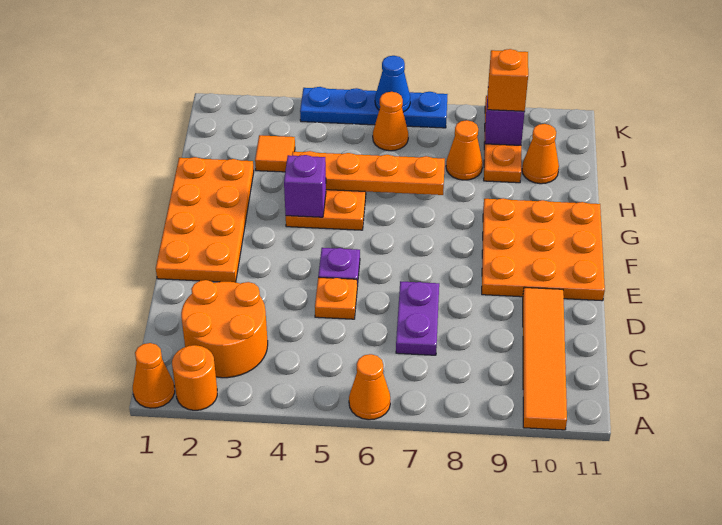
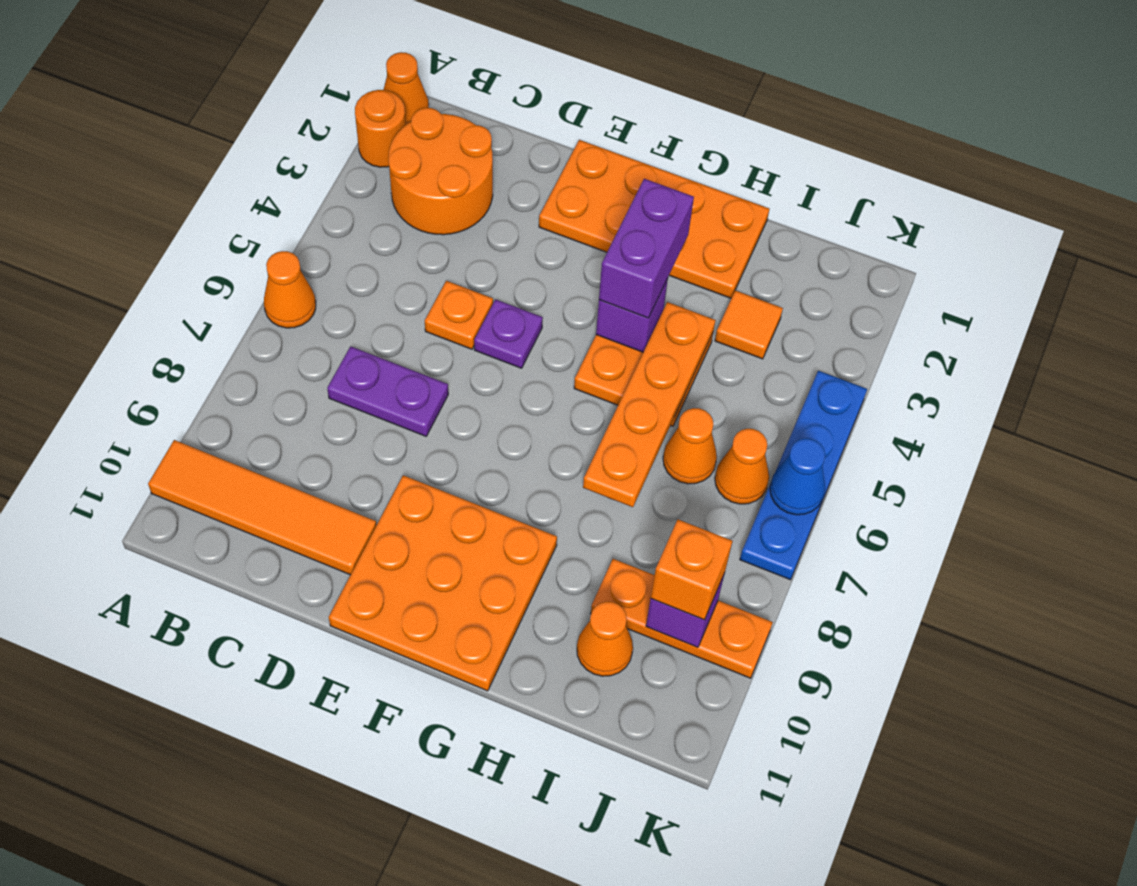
none -> purple brick G3:G4 level 3
orange cone I8 level 1 -> orange cone I6 level 1

